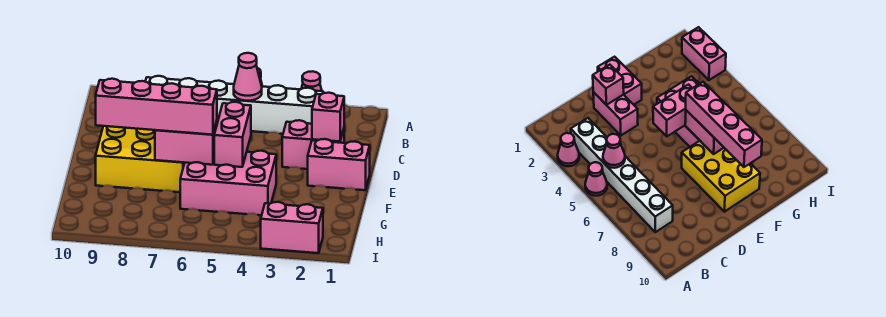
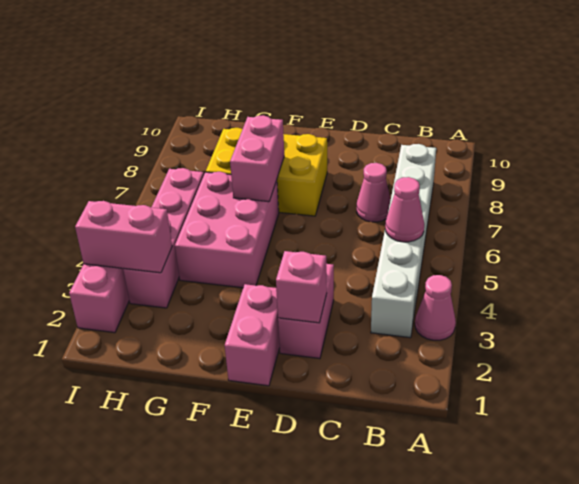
pink cone A5 level 1 -> pink cone C7 level 1
pink brick E5:F5 level 2 -> pink brick H3:I3 level 2
yellow brick E7:F9 level 1 -> yellow brick E7:G8 level 1
pink brick F6:F9 level 3 -> pink brick H3:H6 level 1

